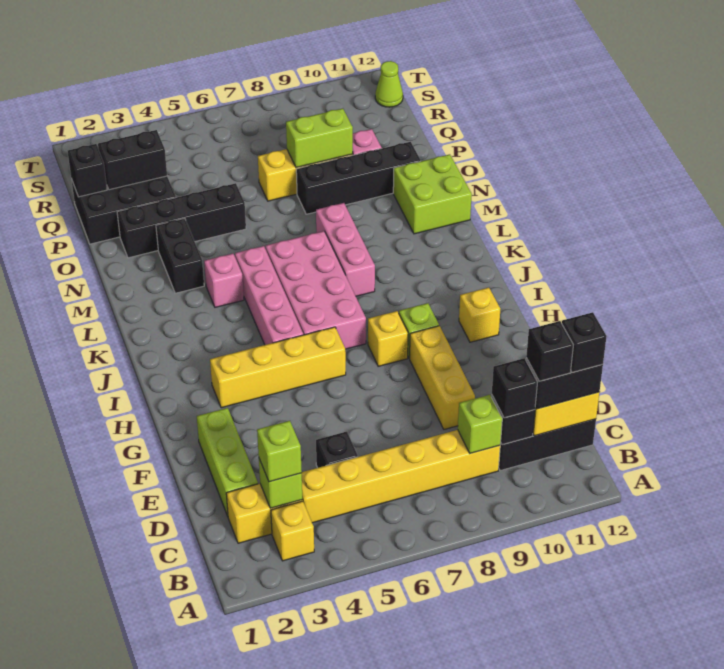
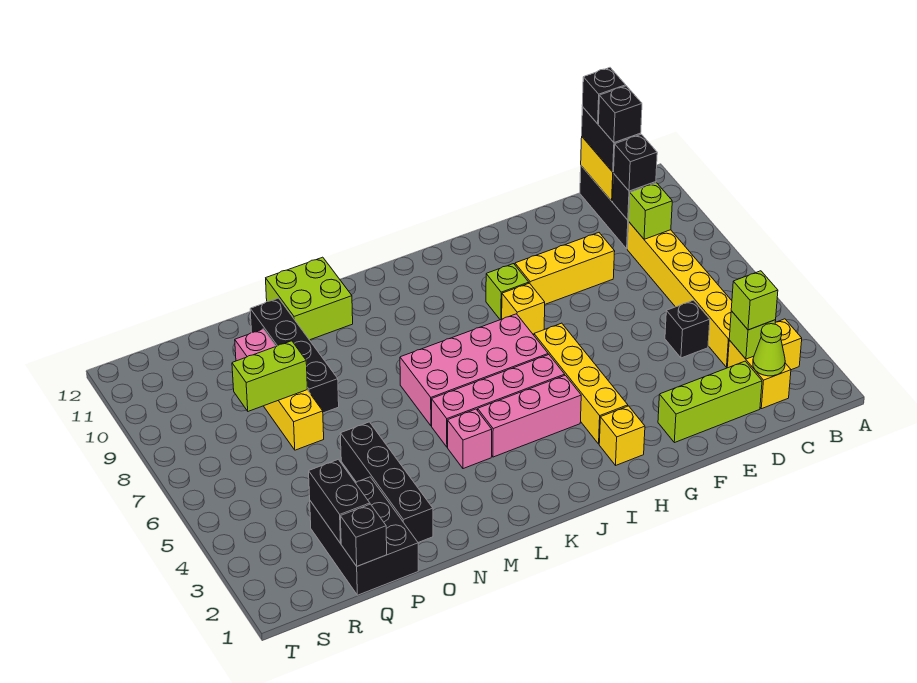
yellow brick H11 level 1 -> yellow brick H2 level 1
pink brick K8:M8 level 1 -> pink brick I4:K4 level 1
black brick M3:N3 level 1 -> none
lime brick P8:P9 level 2 -> lime brick P8:Q8 level 2
lime cone S12 level 1 -> lime cone C2 level 2

